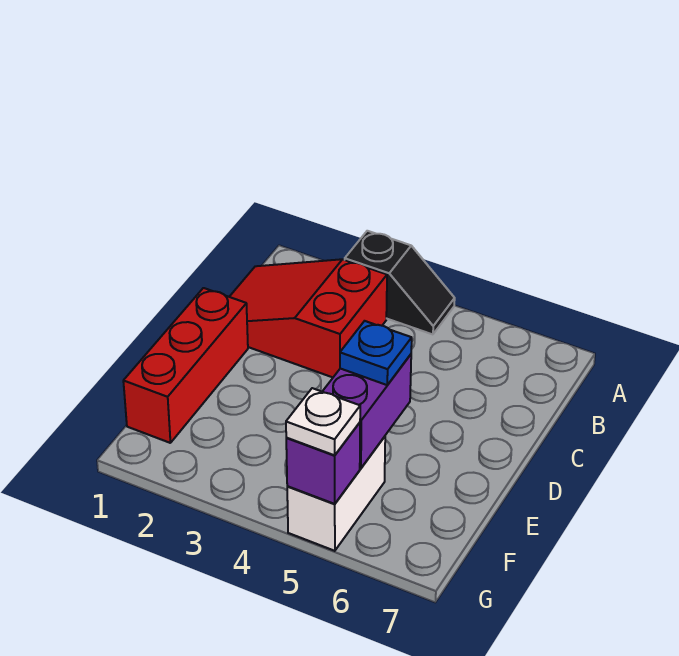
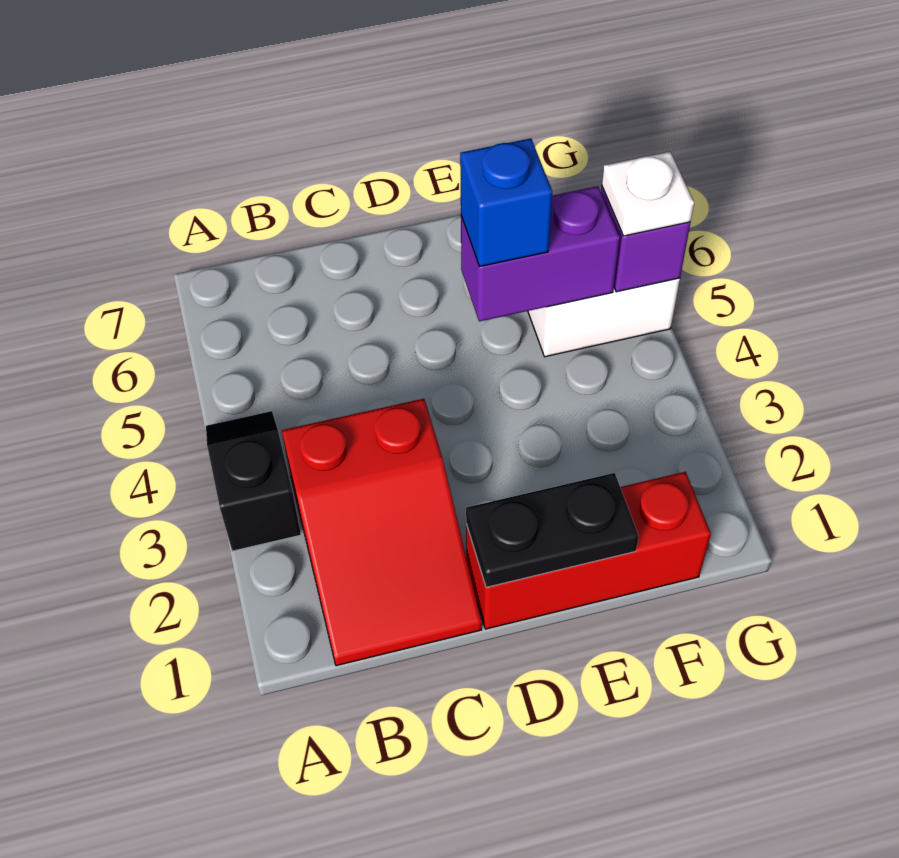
none -> black plate D1:E1 level 2
blue plate E5 level 3 -> blue brick E5 level 3

